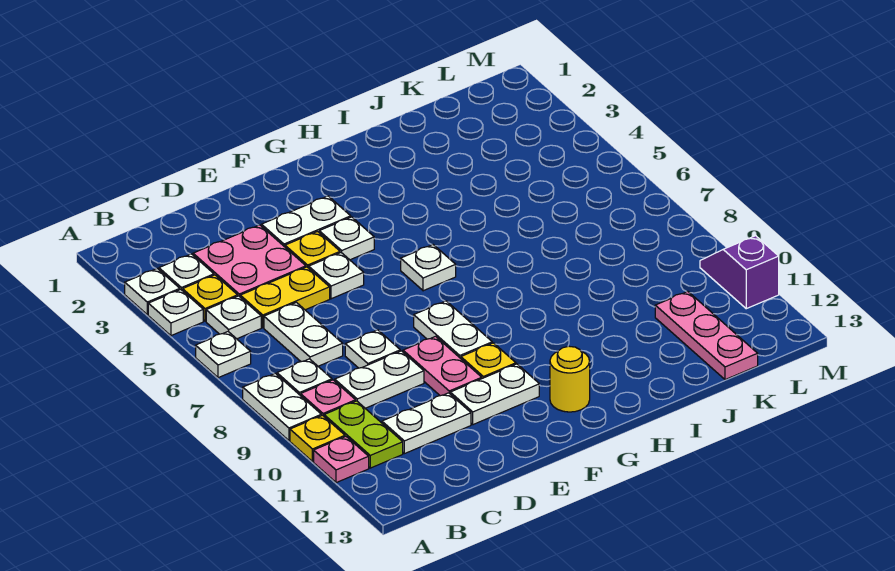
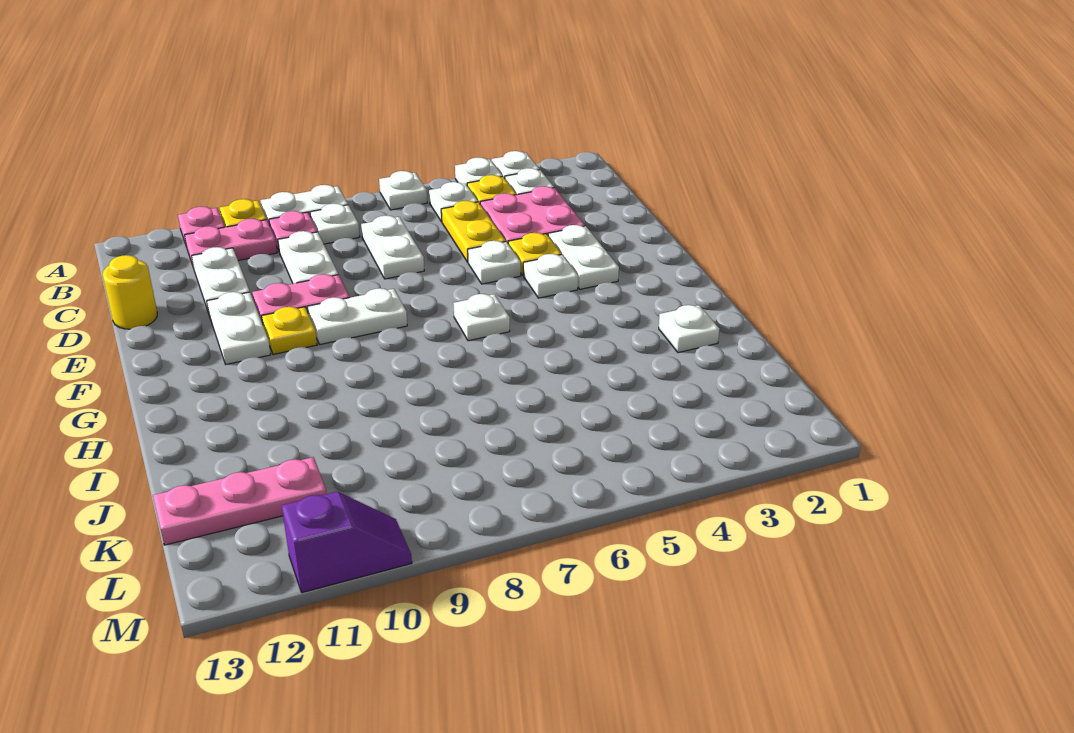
lime plate B10:B11 level 1 -> pink plate B10:B11 level 1
white plate C6:C7 level 1 -> white plate C7:D7 level 1
white plate D8 level 1 -> white plate I2 level 1
yellow round brick G12 level 1 -> yellow round brick D13 level 1

